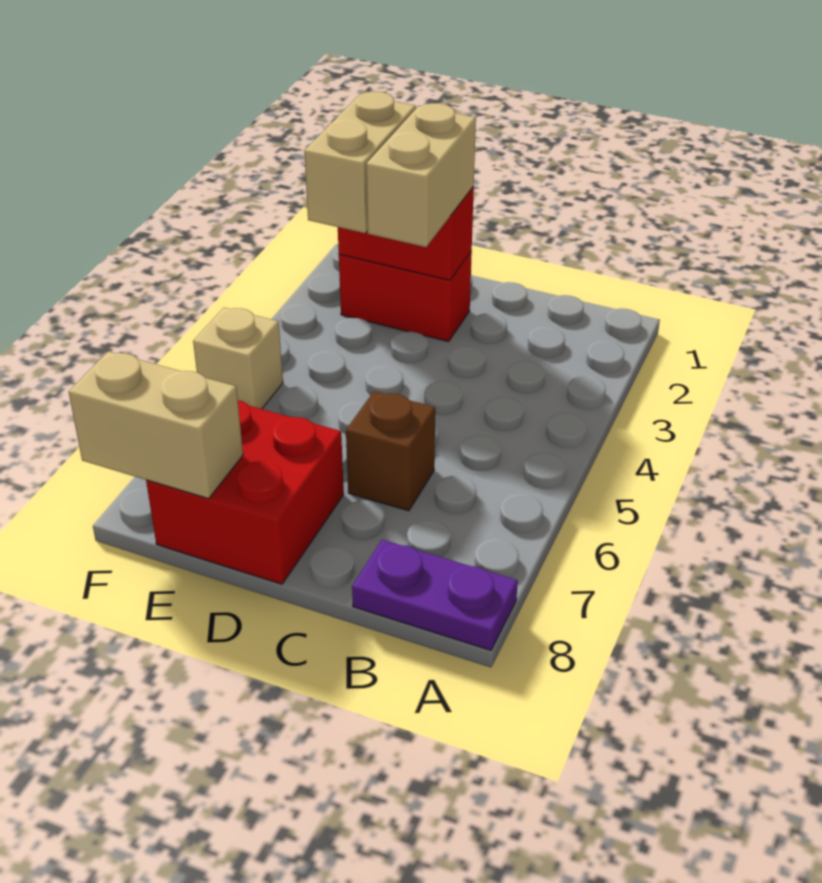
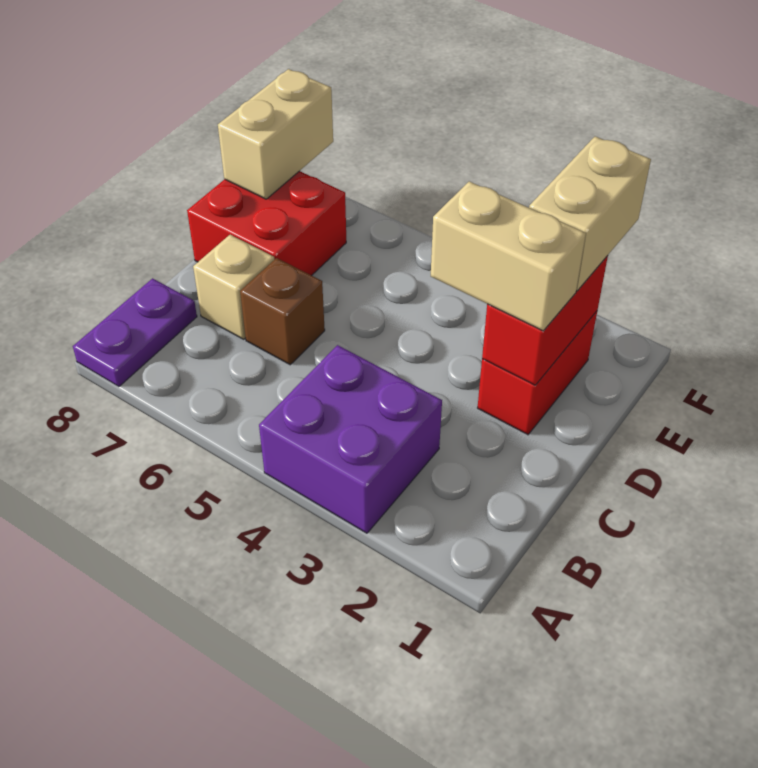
none -> purple brick A3:B4 level 1
tan brick E2:E3 level 3 -> tan brick E2:F2 level 3
tan brick F5 level 1 -> tan brick C7 level 1

